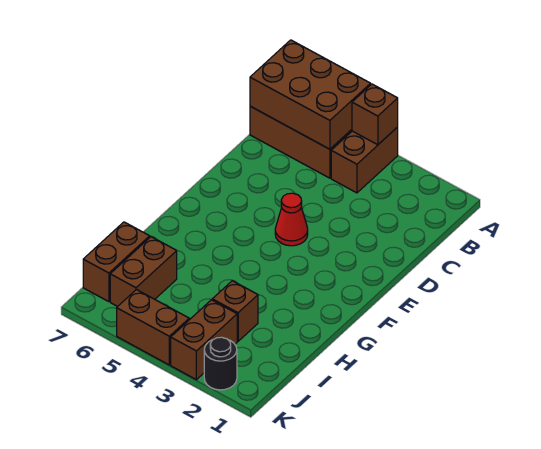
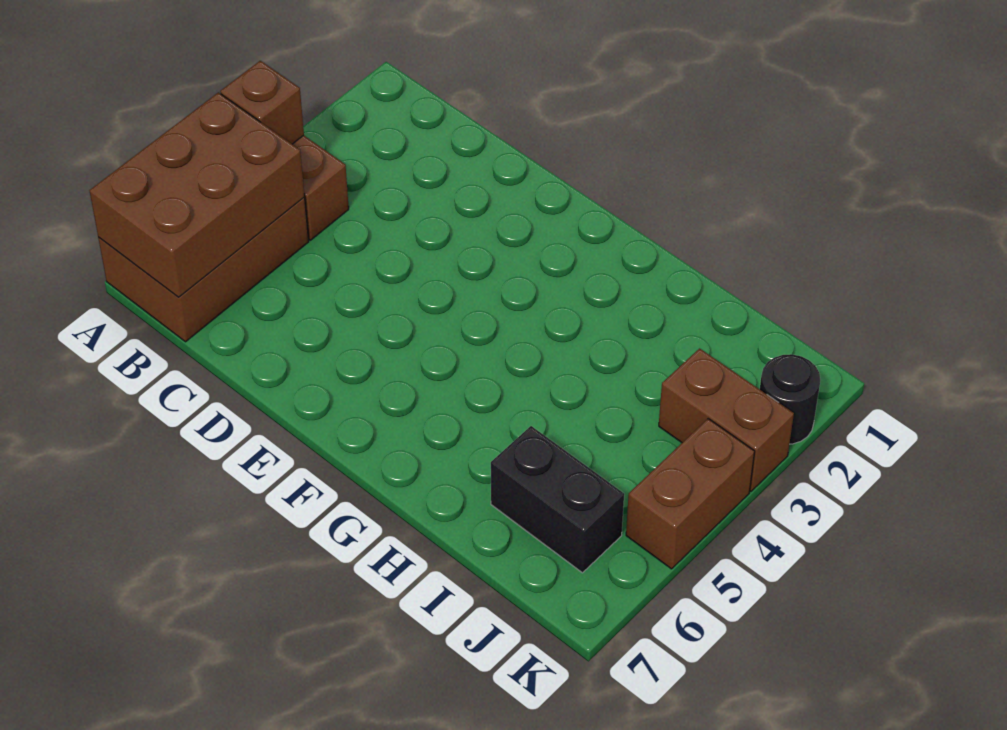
red cone E4 level 1 -> none
brown brick I3 level 1 -> none
brown brick I6:J6 level 1 -> black brick I6:J6 level 1
brown brick I7:J7 level 1 -> none

